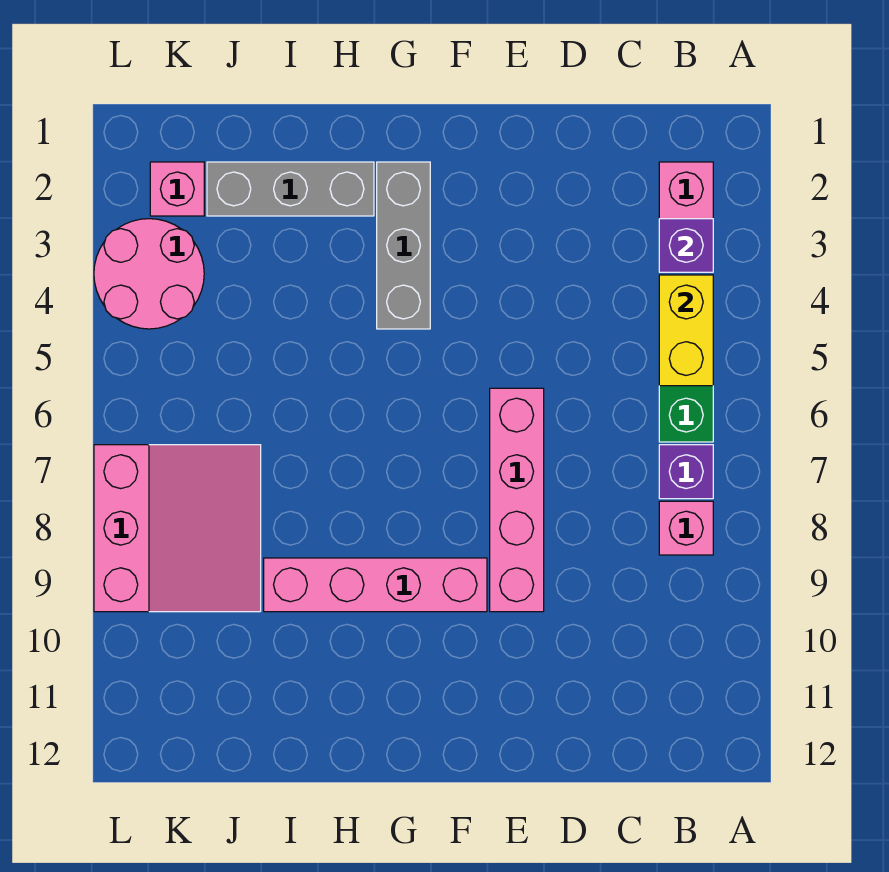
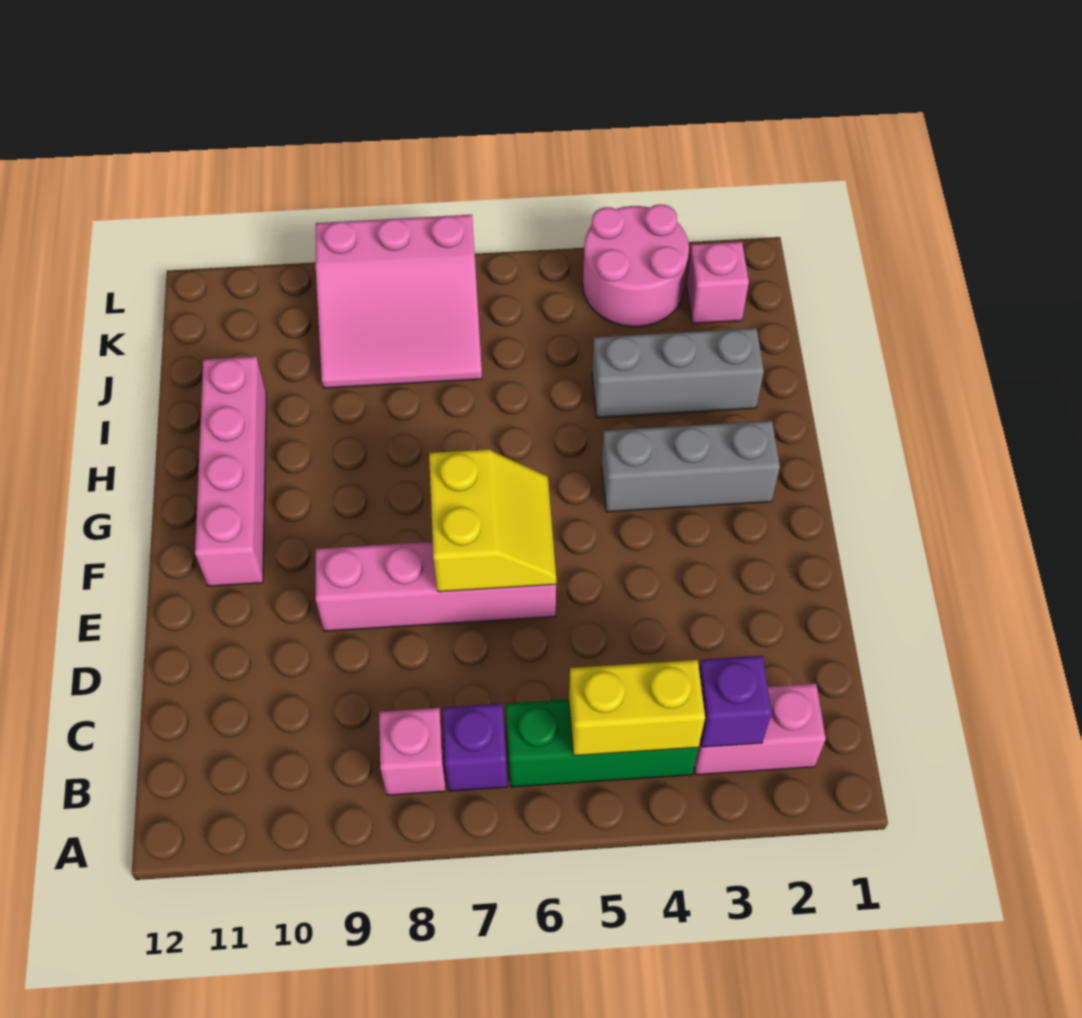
none -> yellow slope E6:F7 level 2 top 7
pink brick F9:I9 level 1 -> pink brick F11:I11 level 1
grey brick H2:J2 level 1 -> grey brick I2:I4 level 1

